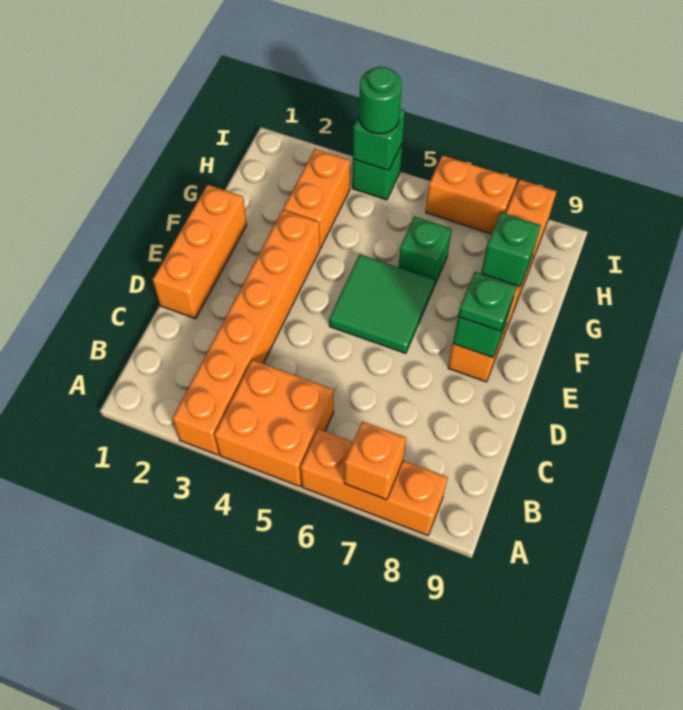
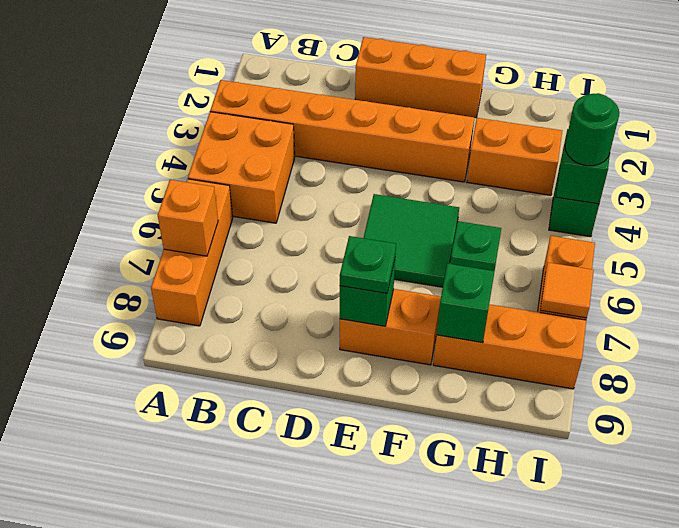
none -> orange tile I7 level 2

